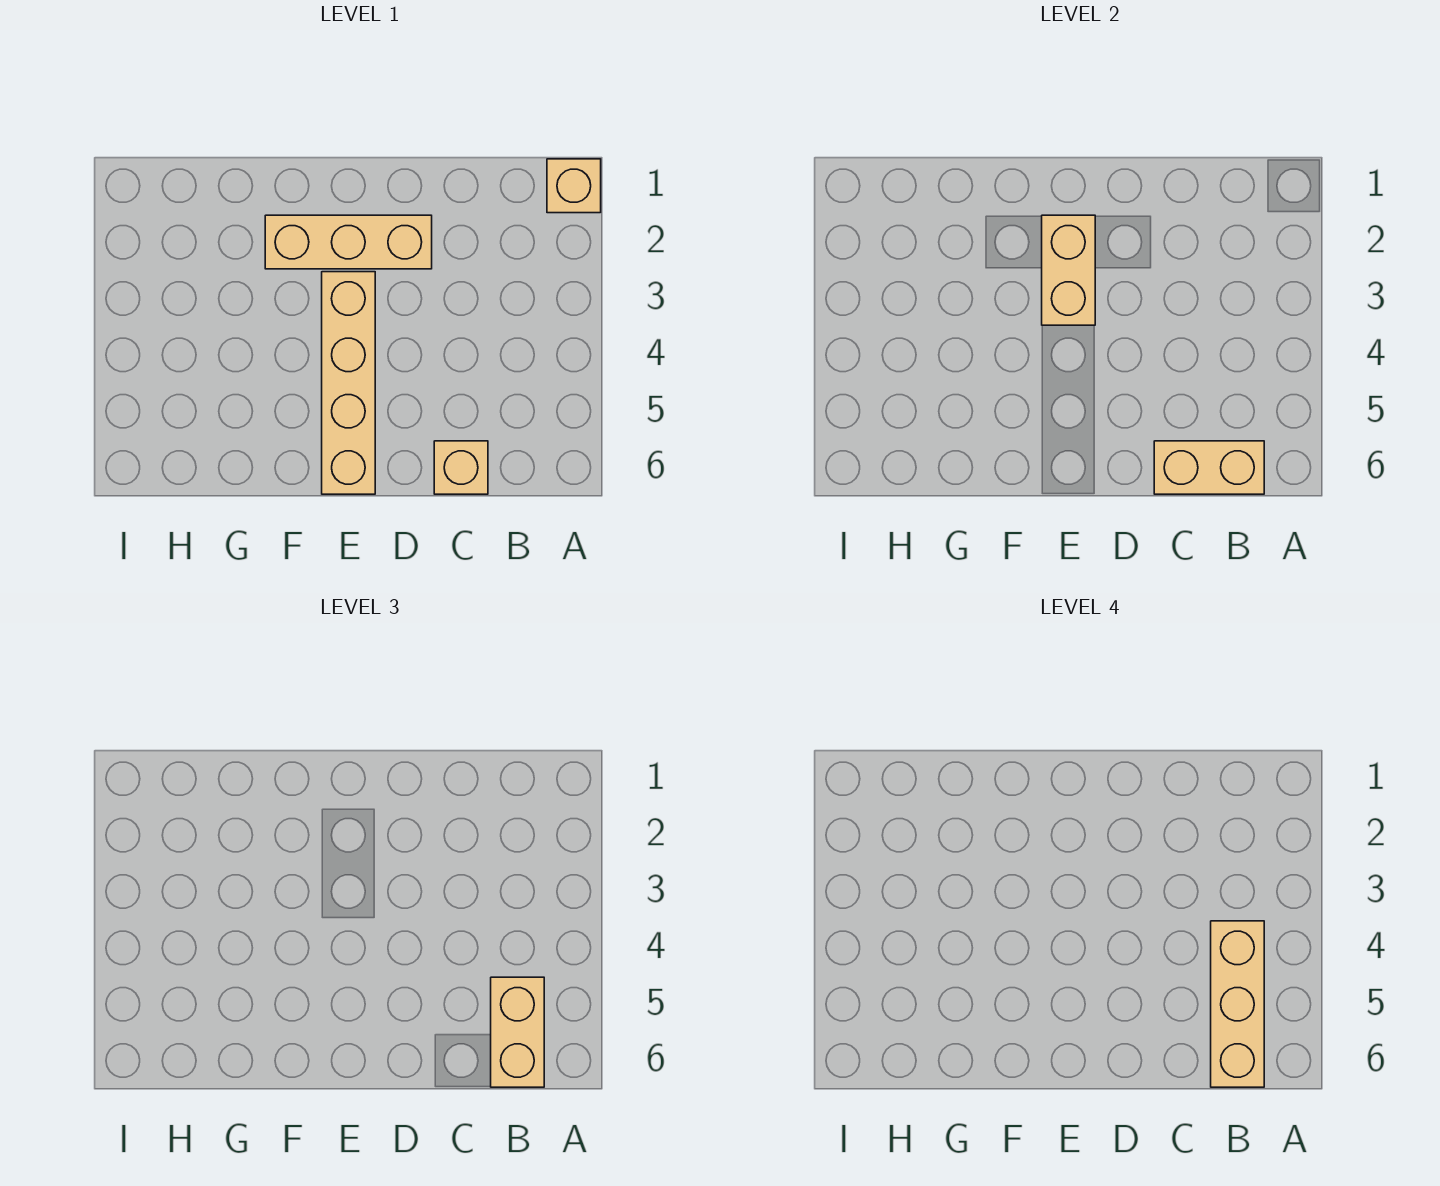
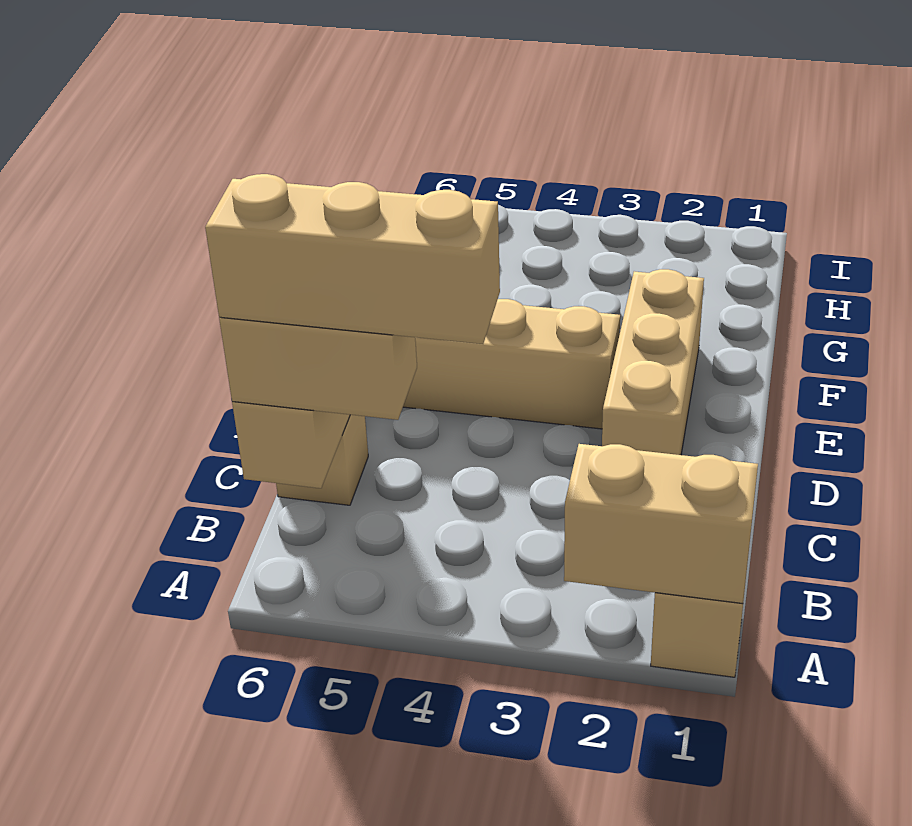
tan brick E2:E3 level 2 -> tan brick A1:A2 level 2

